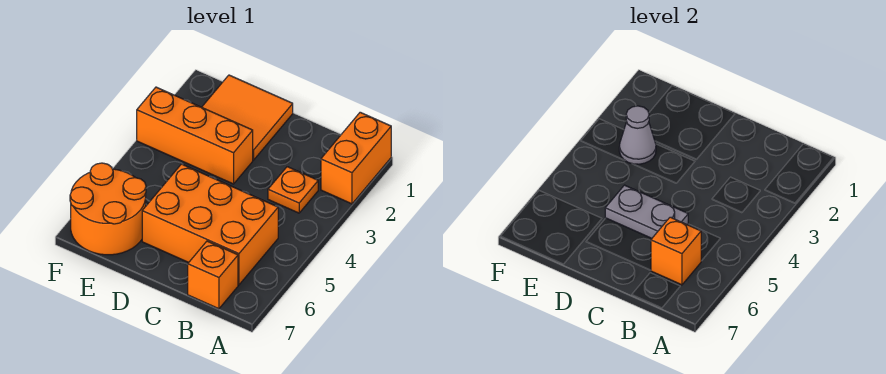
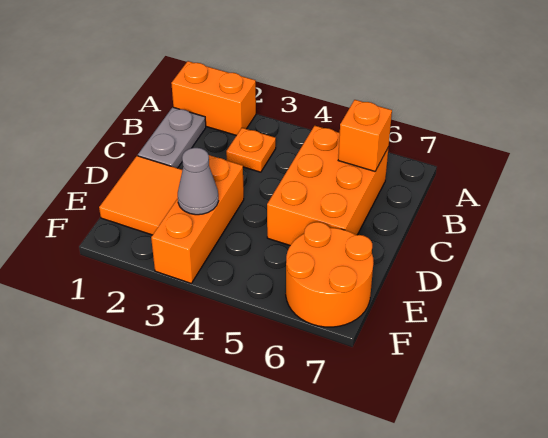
orange brick B7 level 1 -> none
grey plate C5:D5 level 2 -> grey plate B1:C1 level 1

